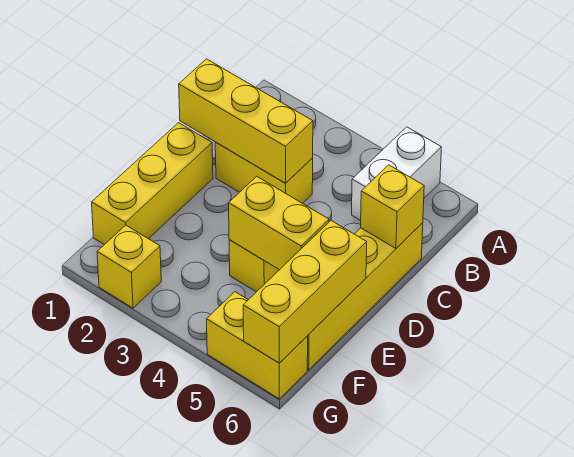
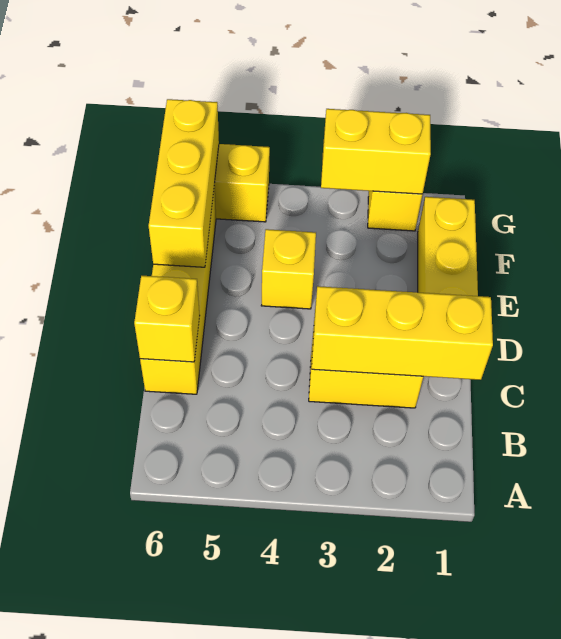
white brick A5:B5 level 1 -> none
yellow brick E4:E5 level 2 -> yellow brick G2:G3 level 2

